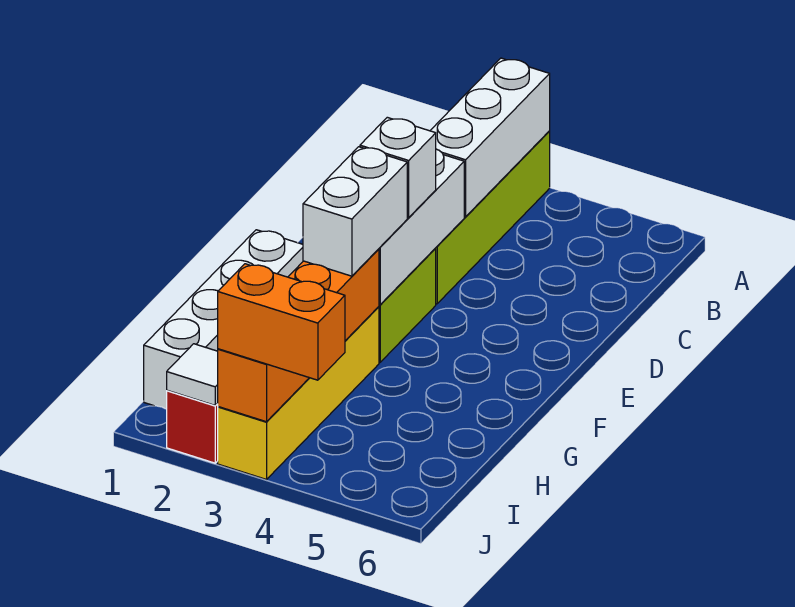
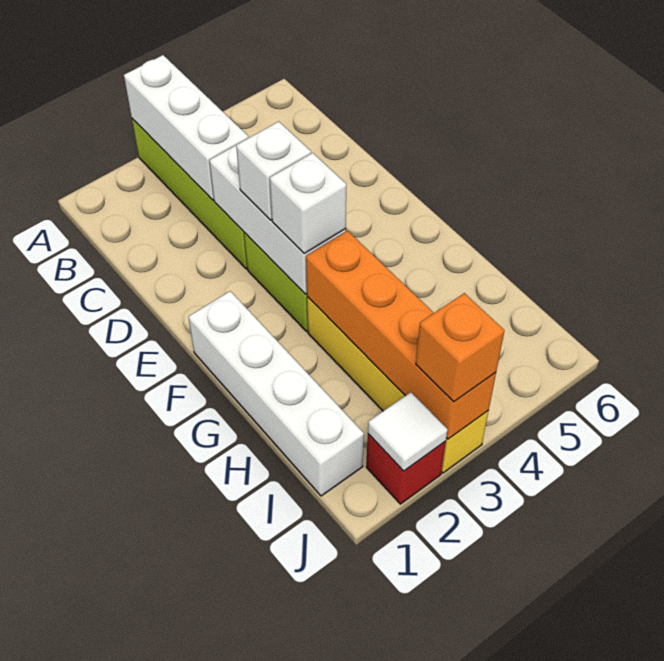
white brick F3:G3 level 3 -> white brick F3 level 3
orange brick J3:J4 level 3 -> orange brick J3 level 3

